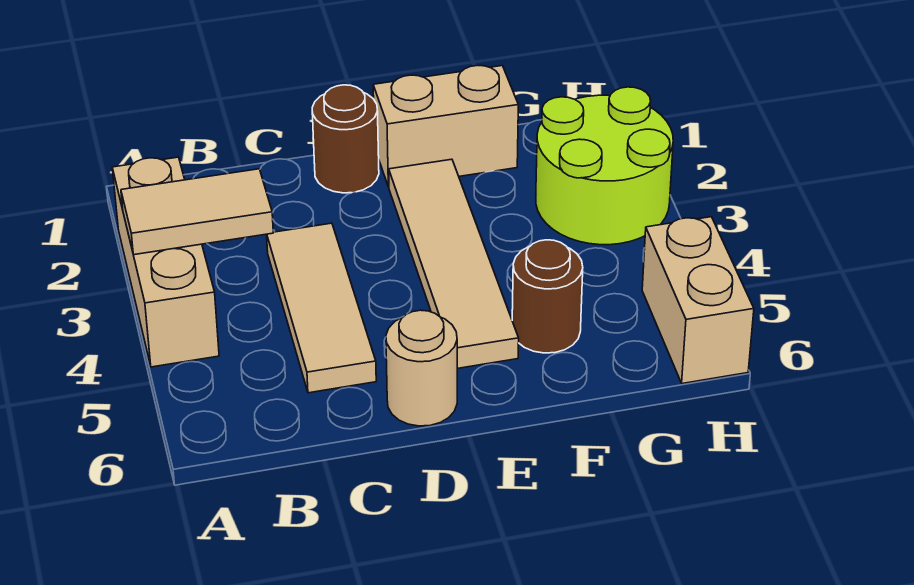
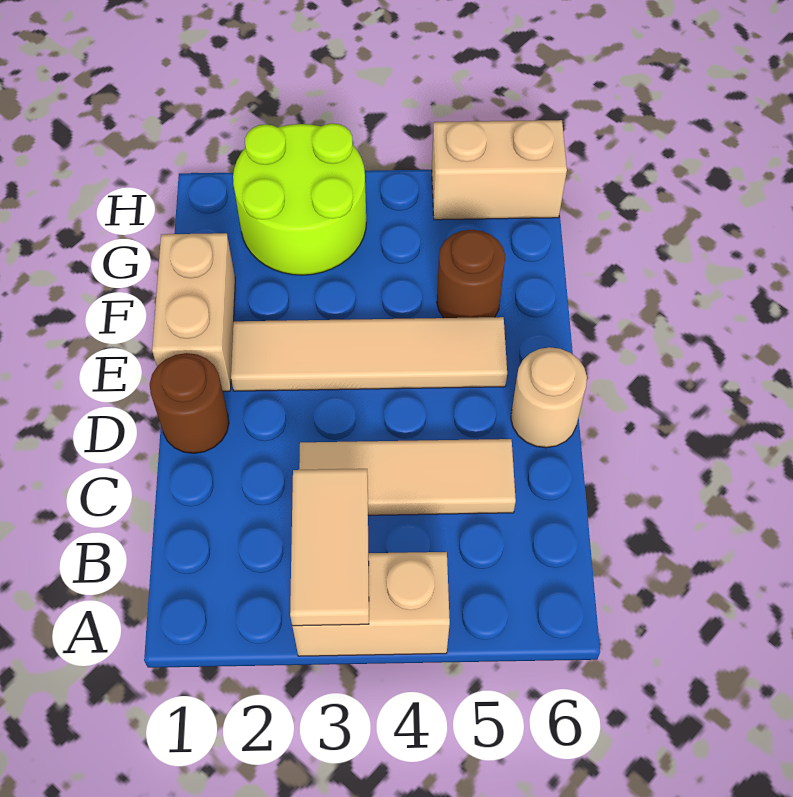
tan brick A2:A4 level 1 -> tan brick A3:A4 level 1

